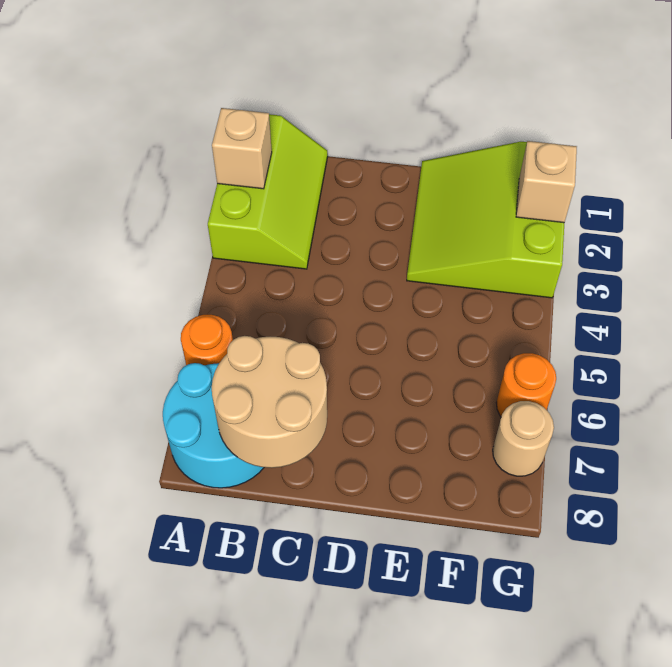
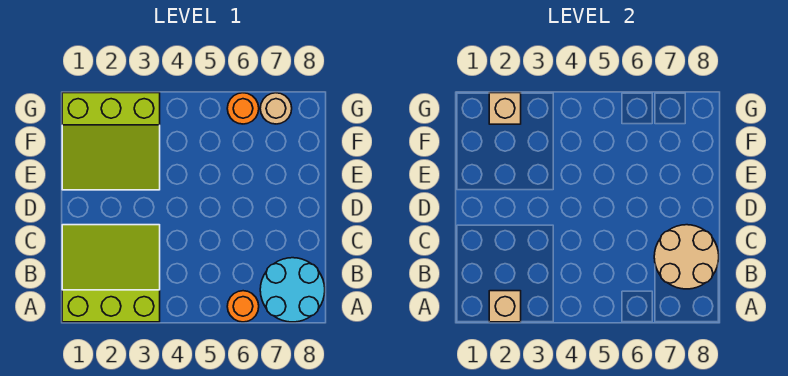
lime slope A1:B3 level 1 top A -> lime slope A1:C3 level 1 top A

